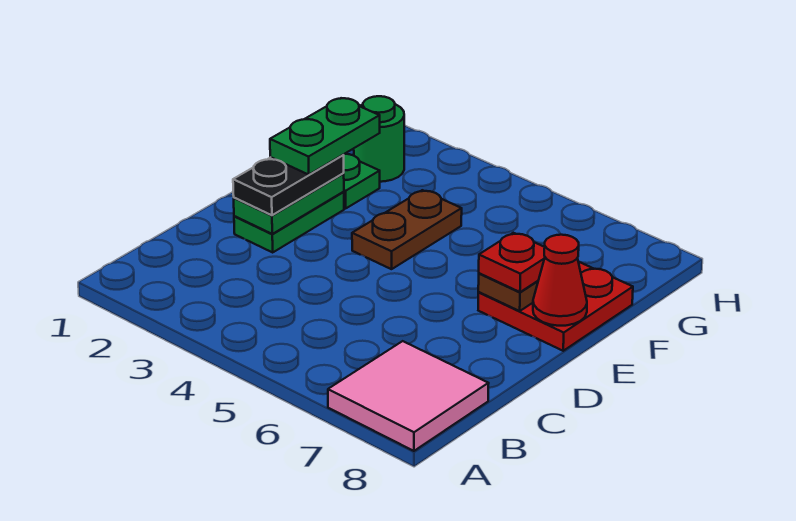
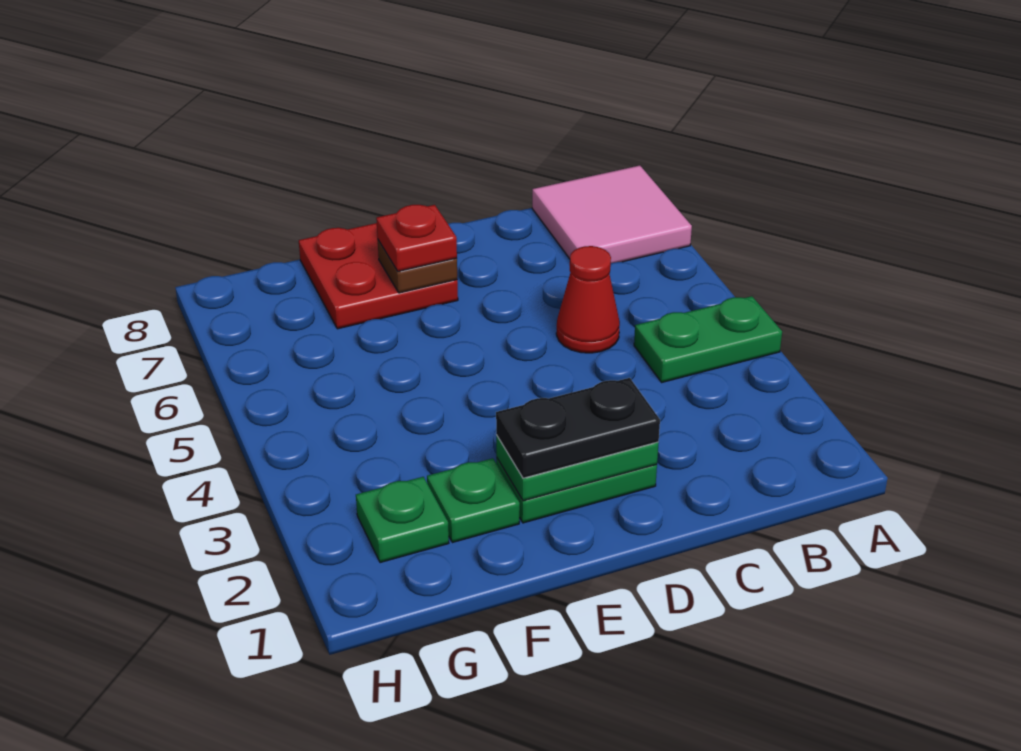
green plate E2:F2 level 4 -> green plate A4:B4 level 1
brown plate E4:F4 level 1 -> none
red cone E8 level 2 -> red cone C5 level 1
green round brick G2 level 1 -> green plate G2 level 1

